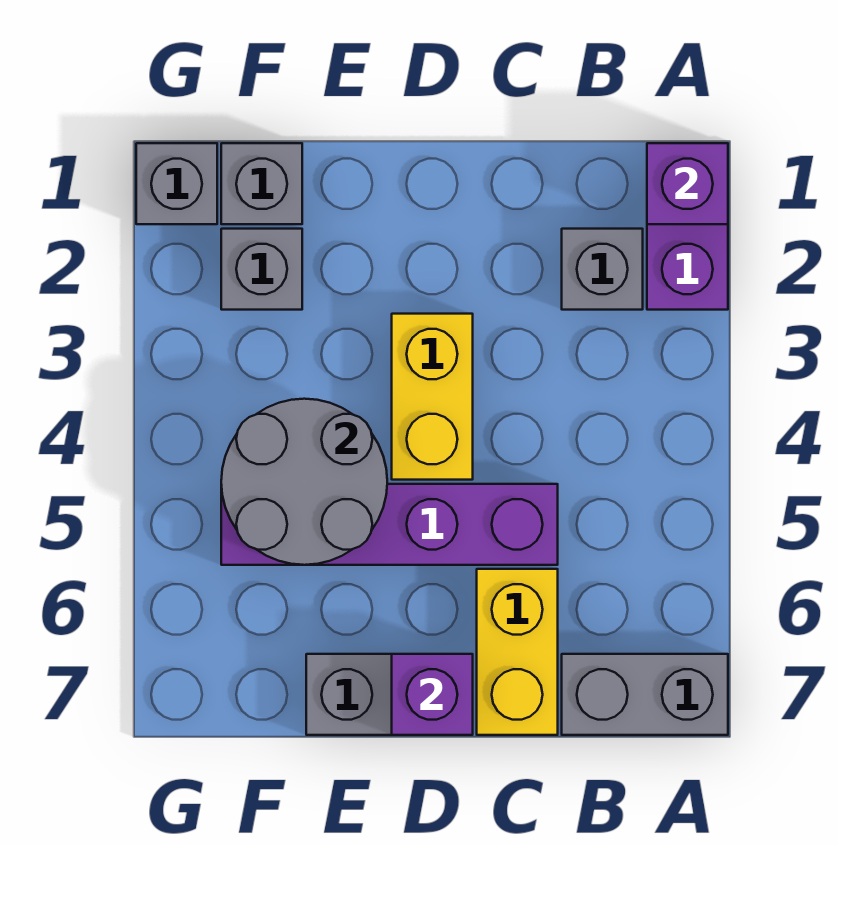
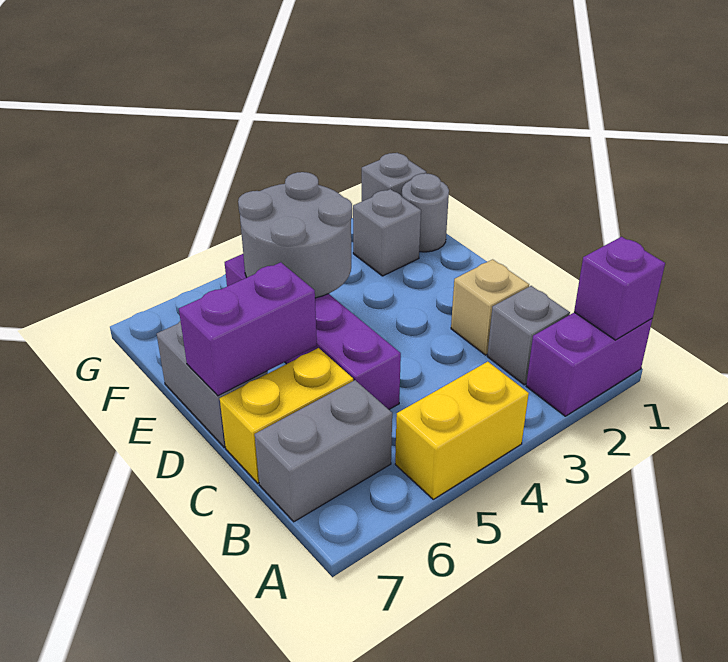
grey brick A7:B7 level 1 -> grey brick B6:B7 level 1
none -> tan brick C2 level 1
yellow brick D3:D4 level 1 -> yellow brick A4:A5 level 1
purple brick D7 level 2 -> purple brick D6:D7 level 2
grey brick F1 level 1 -> grey round brick F1 level 1

